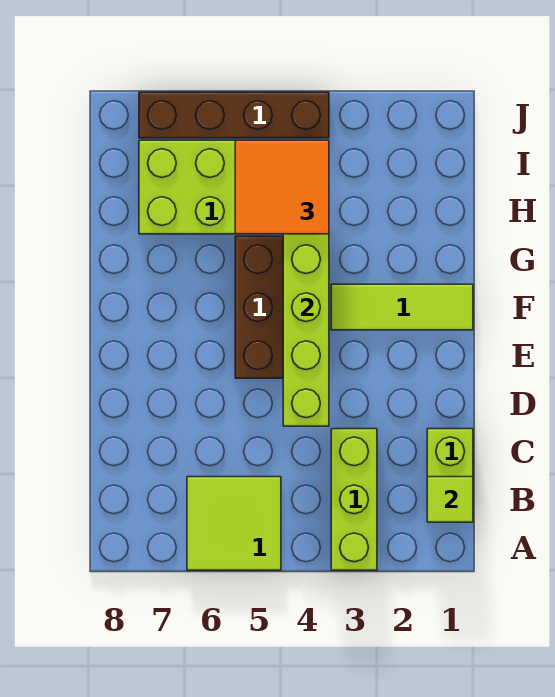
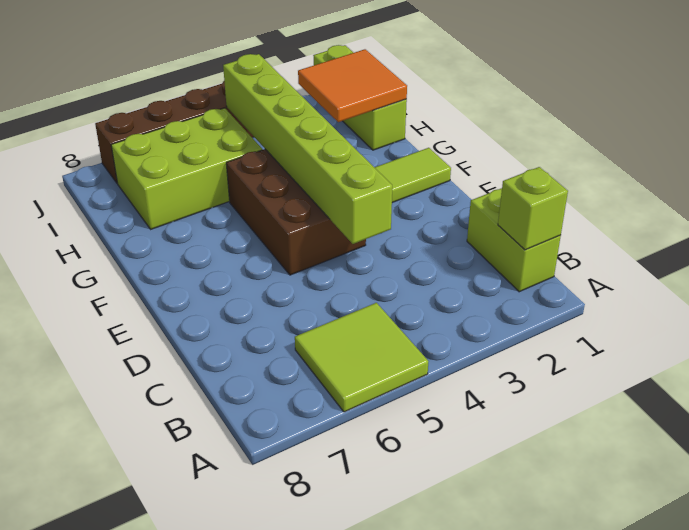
lime brick A3:C3 level 1 -> lime brick H1:J1 level 1
lime tile B1 level 2 -> lime brick B1 level 2
orange tile H4:I5 level 3 -> orange tile H1:I2 level 2

